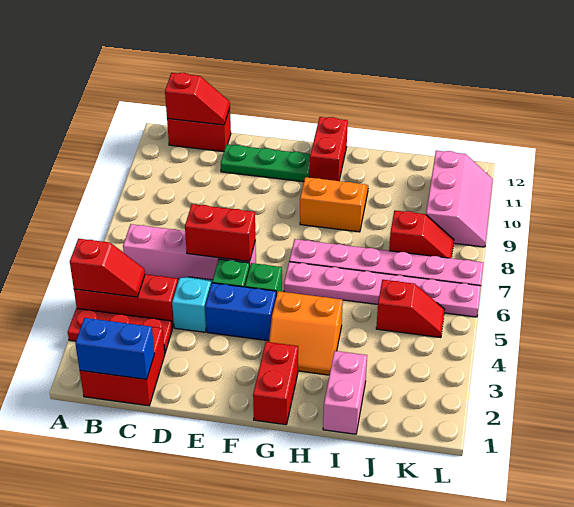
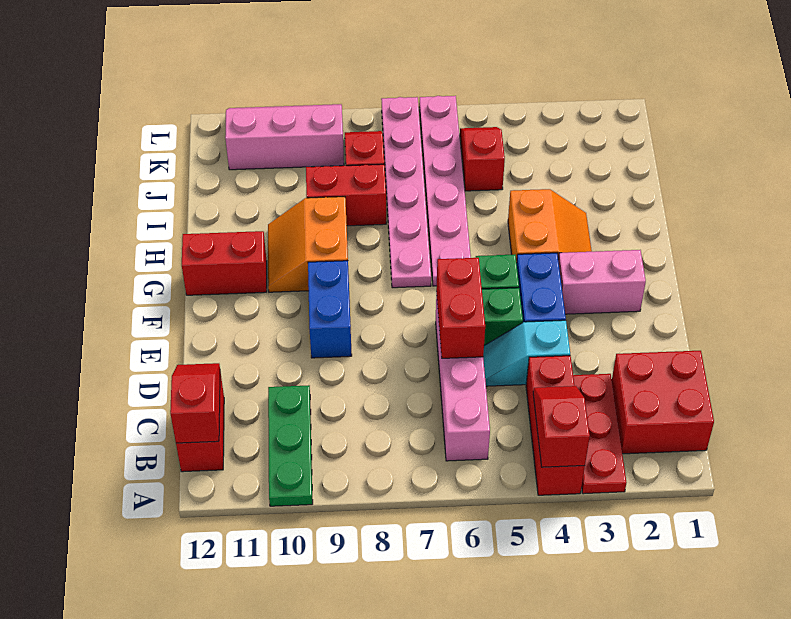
blue brick B1:C1 level 2 -> blue brick E9:F9 level 1
green plate D11:F11 level 1 -> green plate A10:C10 level 1
red brick G1:G2 level 1 -> red brick I8:I9 level 1
pink brick I1:I2 level 1 -> pink brick F2:F3 level 1

